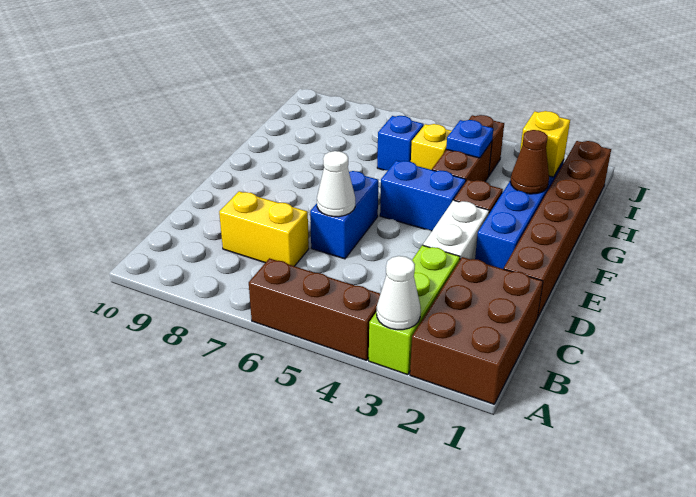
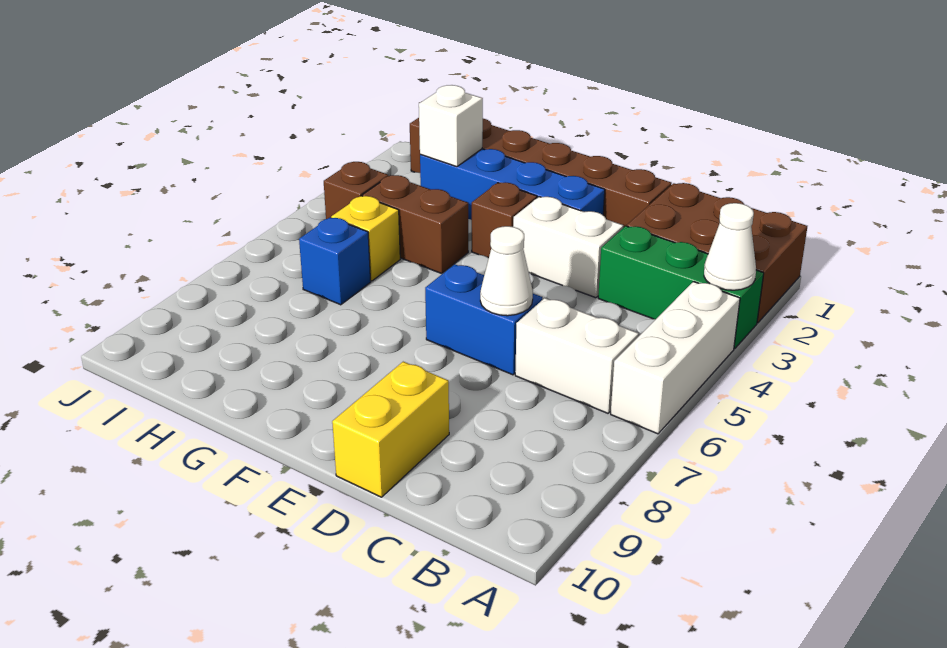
lime brick A3:C3 level 1 -> green brick A3:C3 level 1
brown brick A4:A6 level 1 -> white brick A4:A6 level 1
none -> white brick B6:C6 level 1
yellow brick C7:C8 level 1 -> yellow brick D9:D10 level 1
blue brick F4:F5 level 1 -> none
brown cone G2 level 2 -> none
yellow brick H2 level 2 -> white brick H2 level 2
blue plate H4 level 2 -> none

